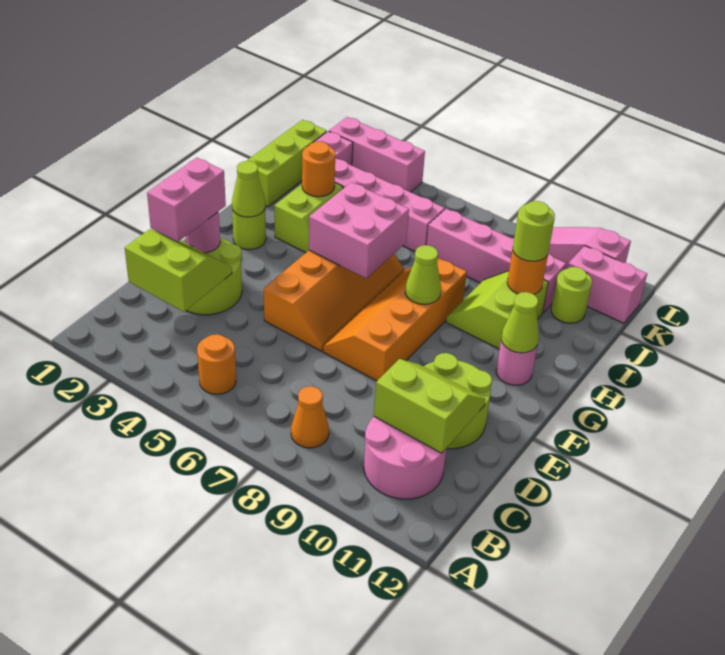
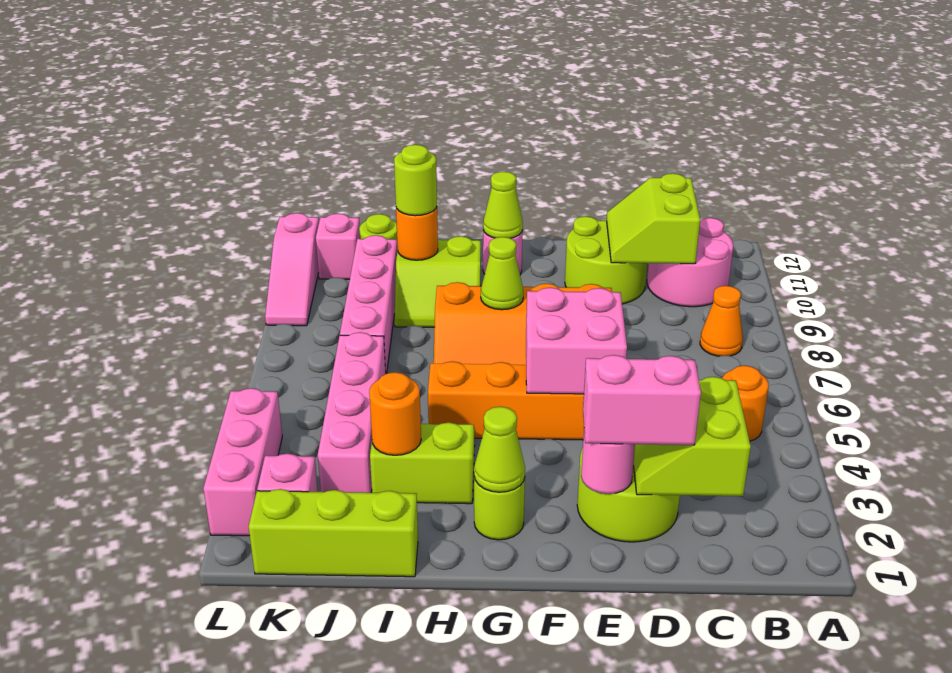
pink brick G5:H6 level 2 -> pink brick E5:F6 level 2
pink brick K11:K12 level 1 -> pink brick K11 level 1

